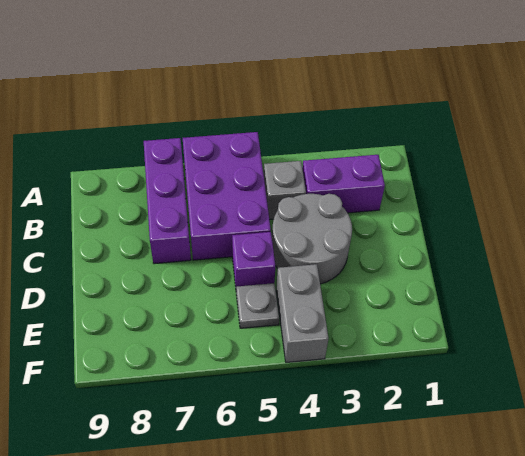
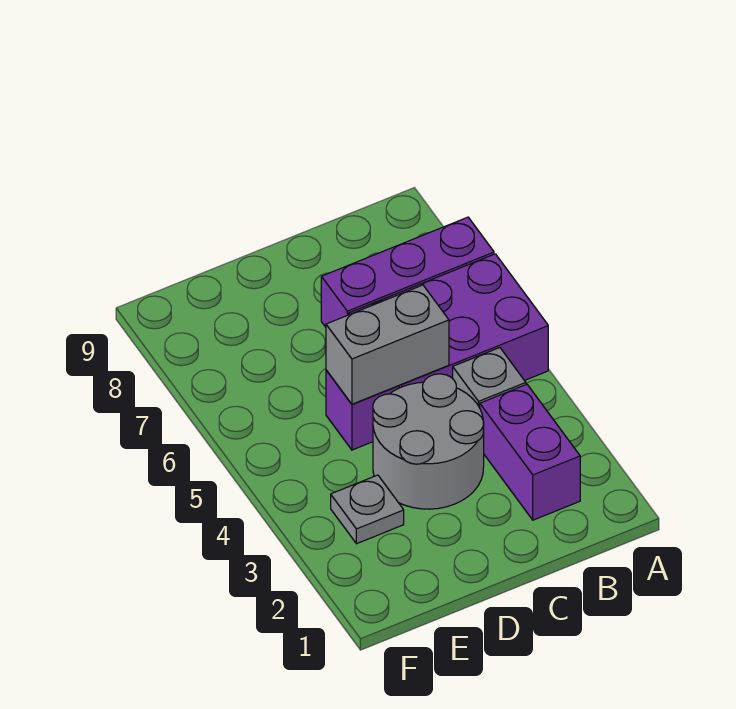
grey brick E4:F4 level 1 -> grey brick C5:D5 level 2
grey plate E5 level 1 -> grey plate E3 level 1

